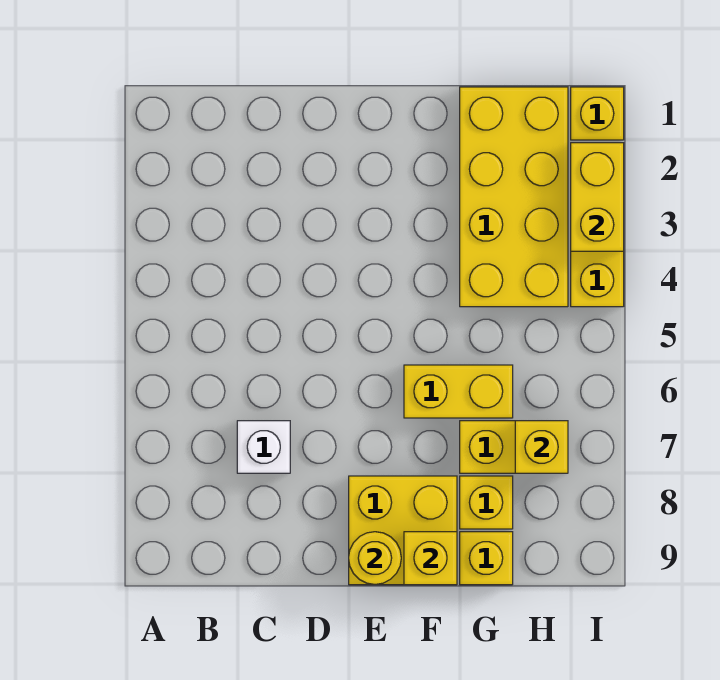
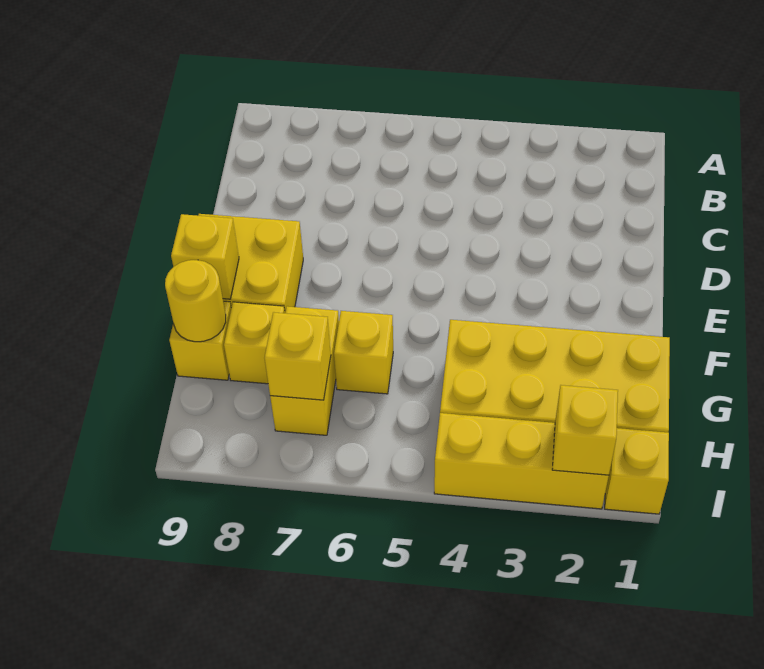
white brick C7 level 1 -> none
yellow round brick E9 level 2 -> yellow round brick G9 level 2
yellow brick F6:G6 level 1 -> yellow brick G6 level 1
yellow brick I2:I3 level 2 -> yellow brick I2 level 2

